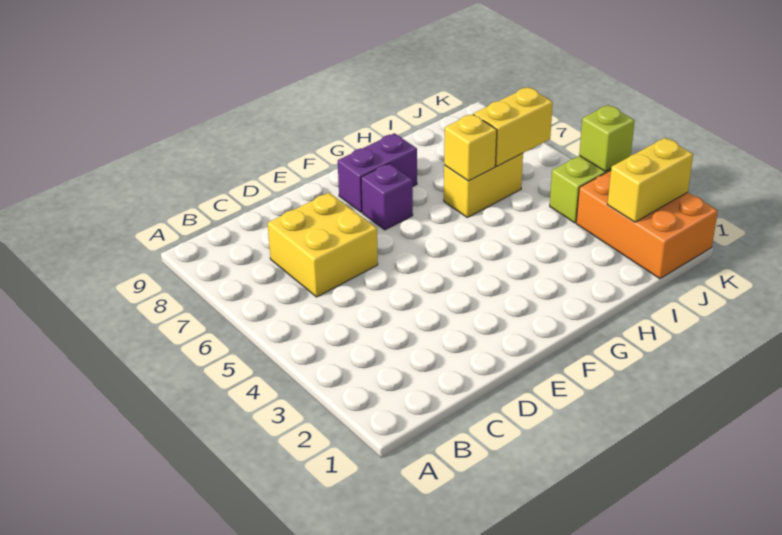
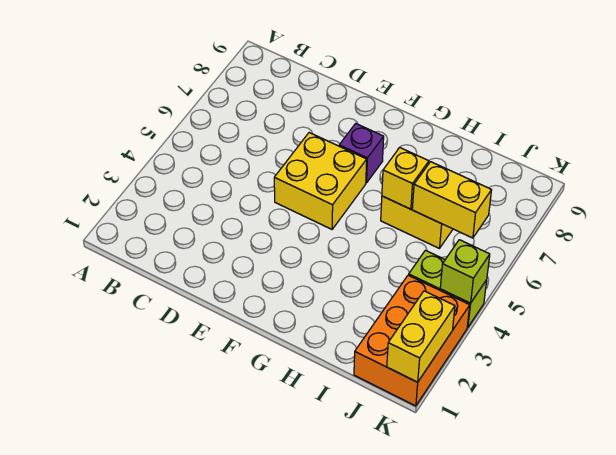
yellow brick C6:D7 level 1 -> yellow brick E5:F6 level 1
purple brick F8:G8 level 1 -> none
yellow brick J2:K2 level 2 -> yellow brick K1:K2 level 2

